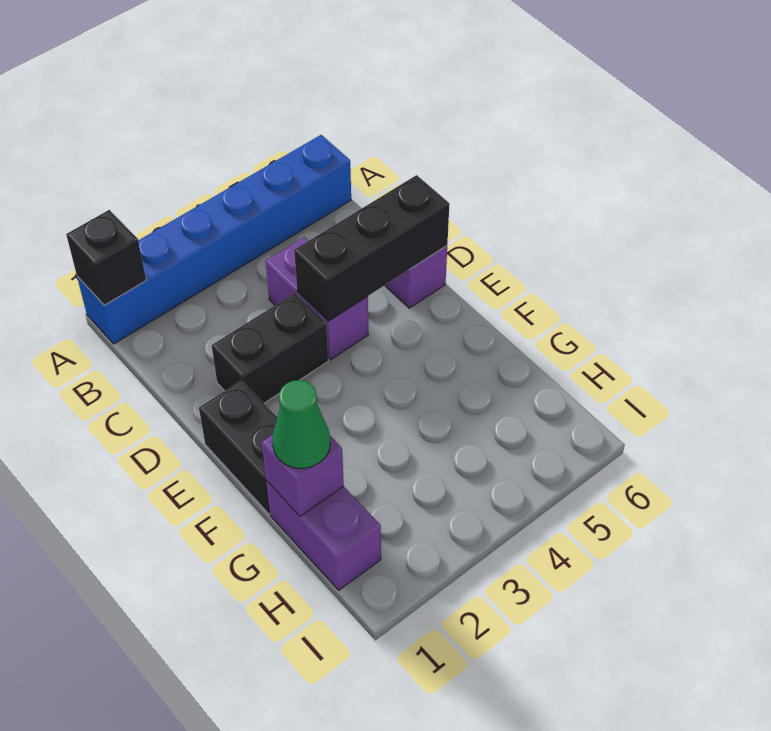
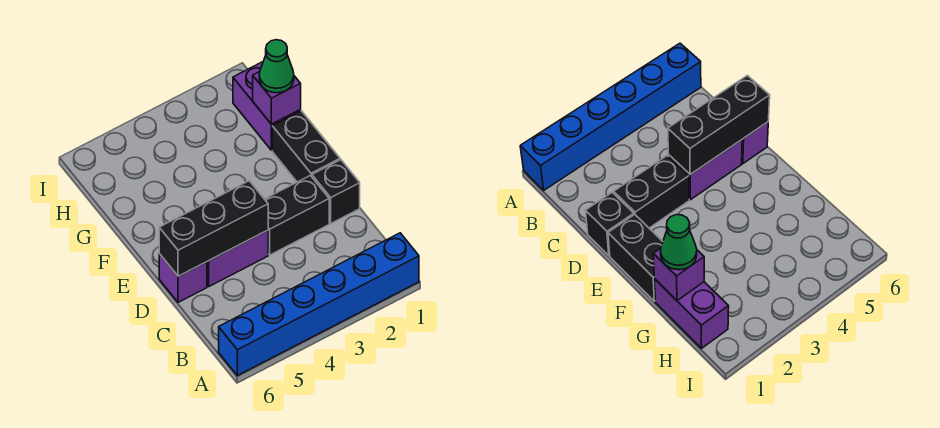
black brick A1 level 2 -> black brick D1 level 1
purple brick C4:D4 level 1 -> purple brick D4:D5 level 1

